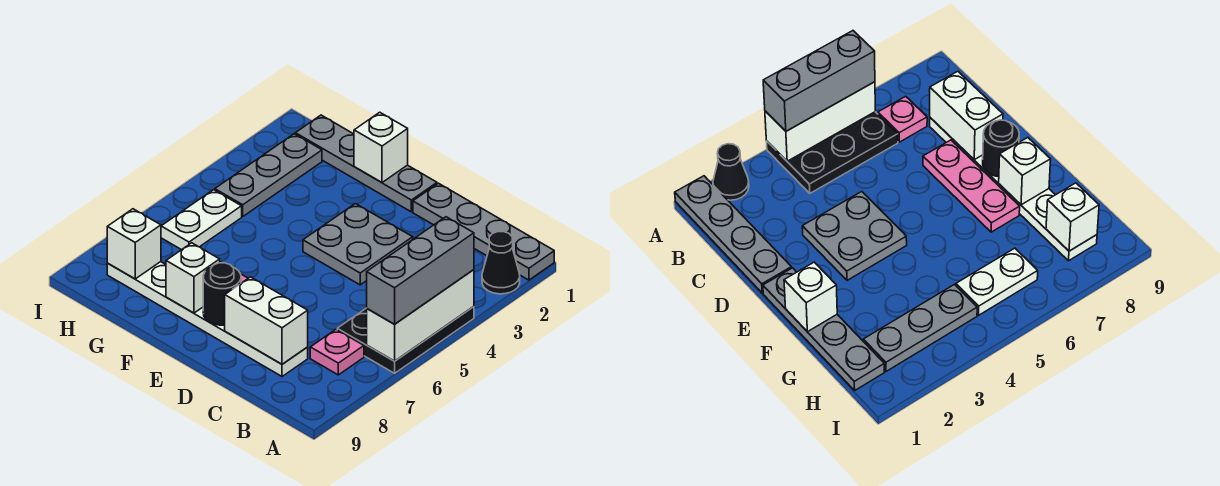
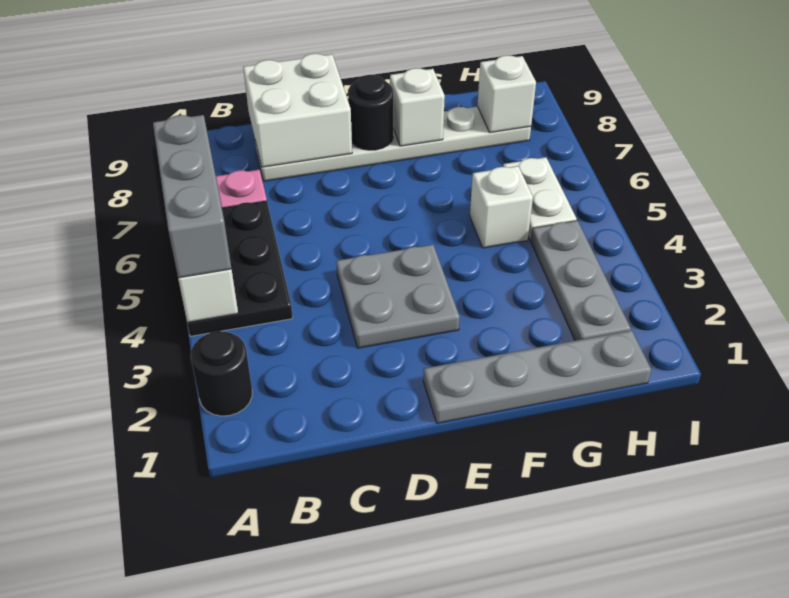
grey plate A1:D1 level 1 -> none
black cone A2 level 1 -> black round brick A2 level 1
white brick C8:D8 level 2 -> white brick C8:D9 level 2
pink plate D7:F7 level 1 -> none
white brick F1 level 2 -> white brick G5 level 1

